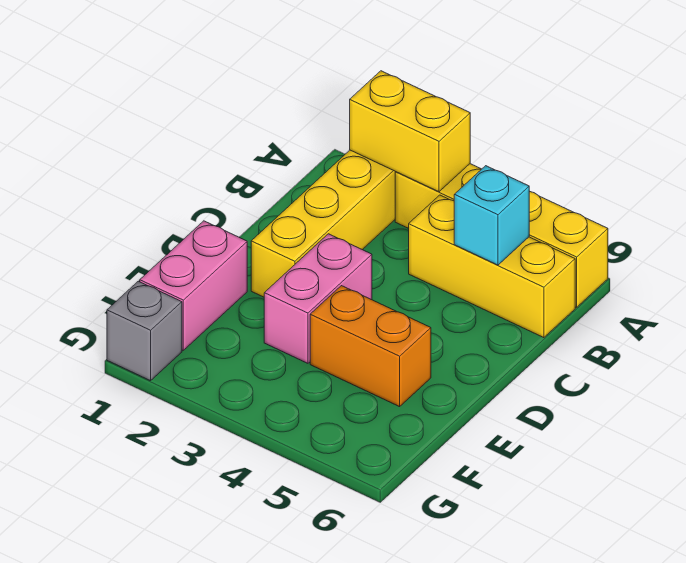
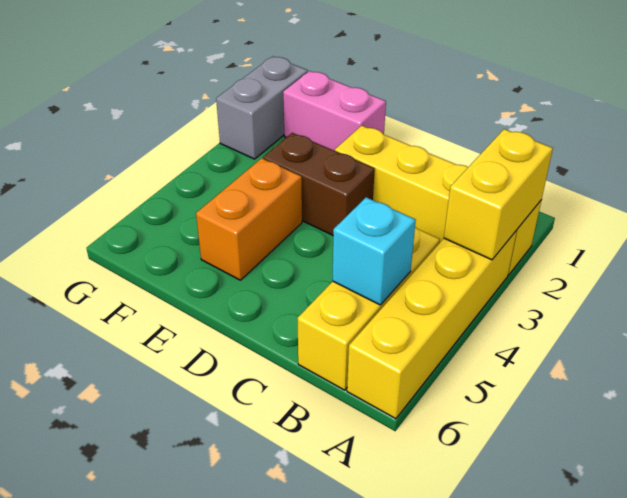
pink brick D3:E3 level 1 -> brown brick D3:E3 level 1
grey brick G1 level 1 -> grey brick G1:G2 level 1

